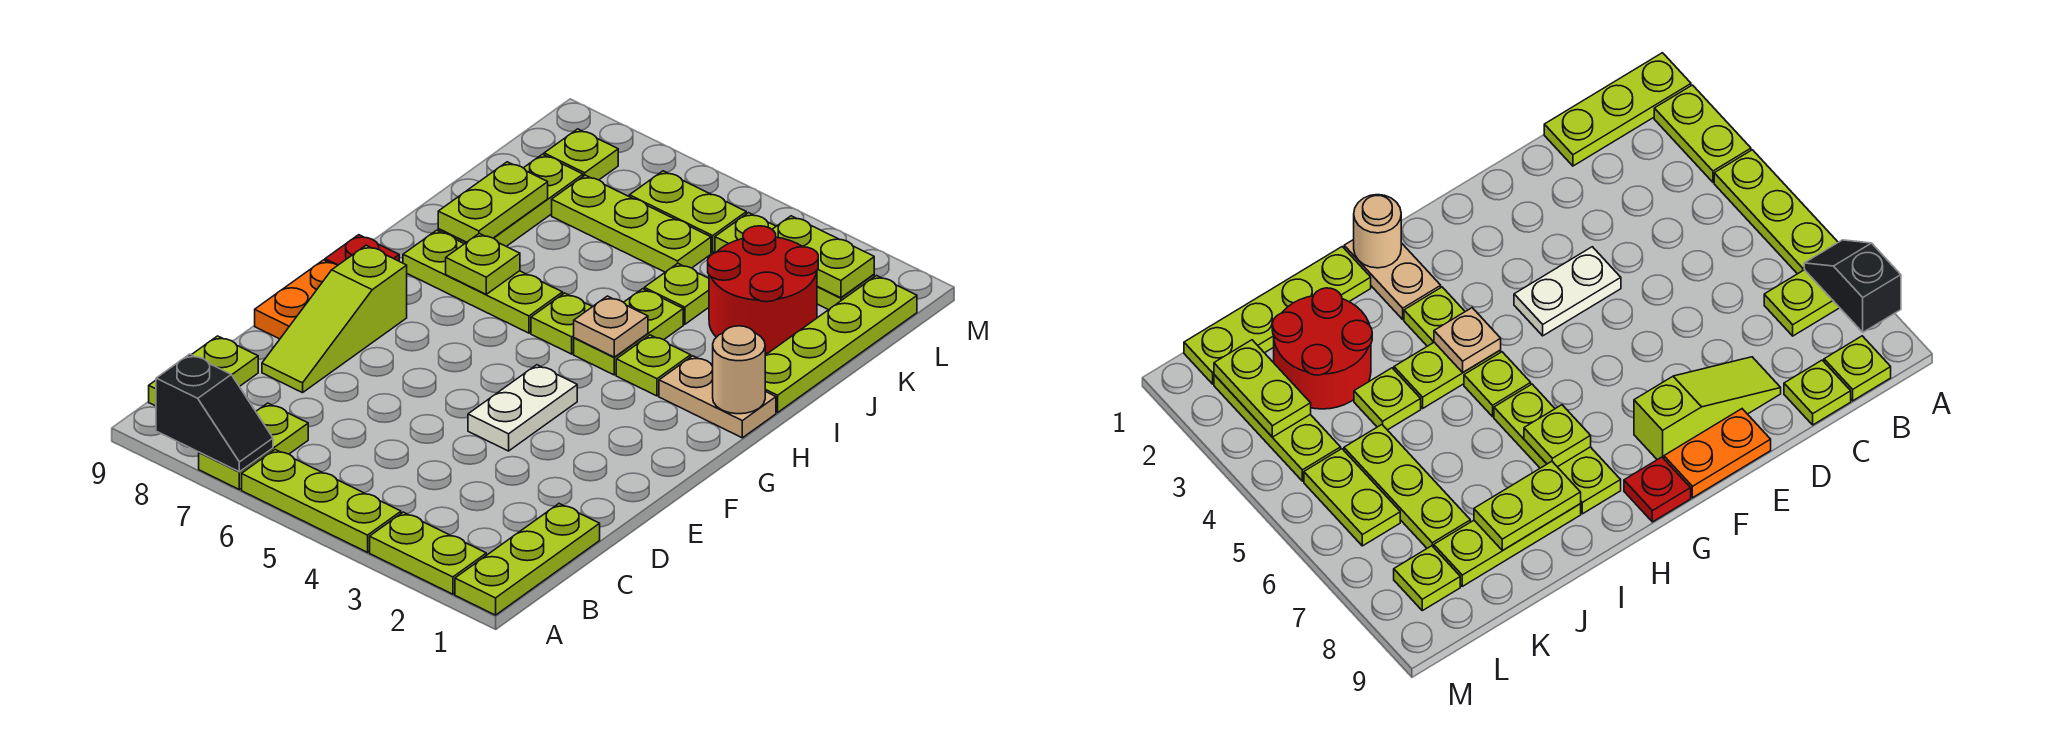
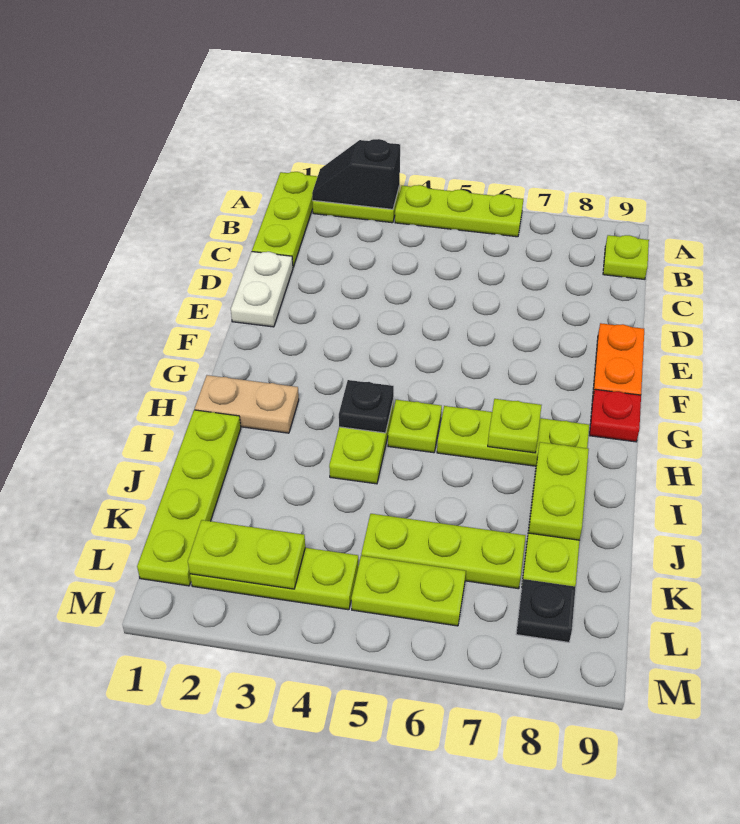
lime plate A7:B7 level 1 -> none
black slope A7:A8 level 2 top 8 -> black slope A2:A3 level 2 top 3
lime plate C9 level 1 -> none
lime slope D8:F8 level 1 top F -> none
white plate E4:F4 level 1 -> white plate D1:E1 level 1
tan round brick H1 level 2 -> none
lime plate H3 level 1 -> none
tan plate H4 level 2 -> black plate H4 level 2
red round brick J2:K3 level 1 -> none
lime plate J4 level 1 -> none
lime plate L8 level 1 -> black plate L8 level 1

